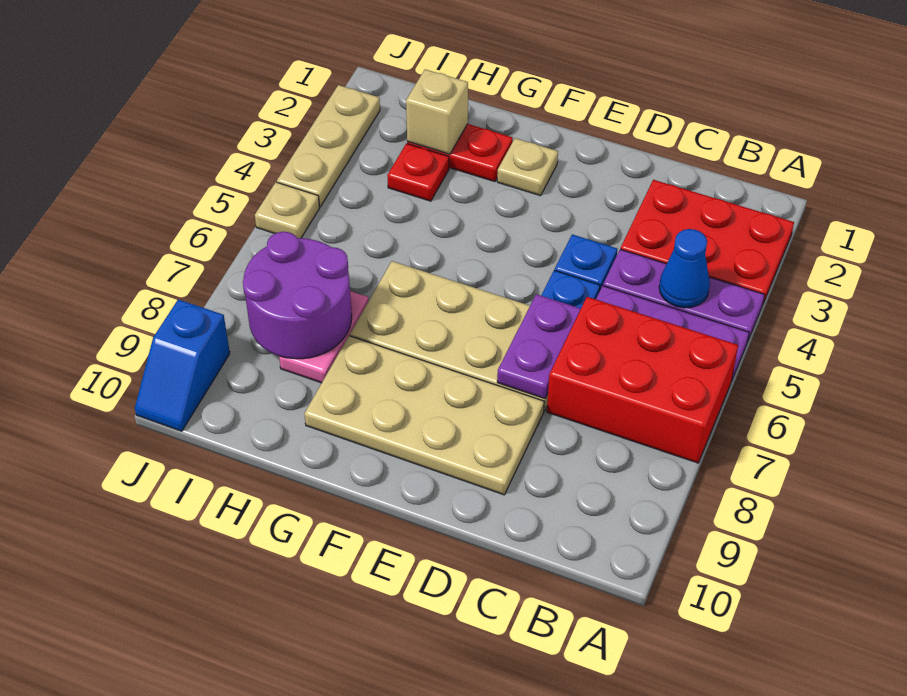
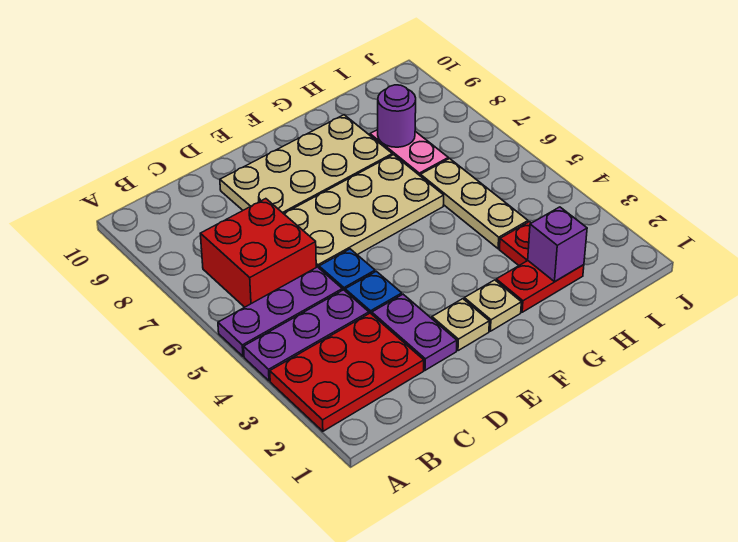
red brick A6:C7 level 1 -> red brick B6:C7 level 1
blue cone B4 level 2 -> none
purple plate D6:D7 level 2 -> purple plate D2:D3 level 1
tan brick H2 level 2 -> purple brick H2 level 2
purple round brick H7:I8 level 2 -> purple round brick H8 level 2
tan plate J2:J4 level 1 -> tan plate H4:H6 level 1
tan plate J5 level 1 -> tan plate E2 level 1
blue slope J9:J10 level 1 top 9 -> none

